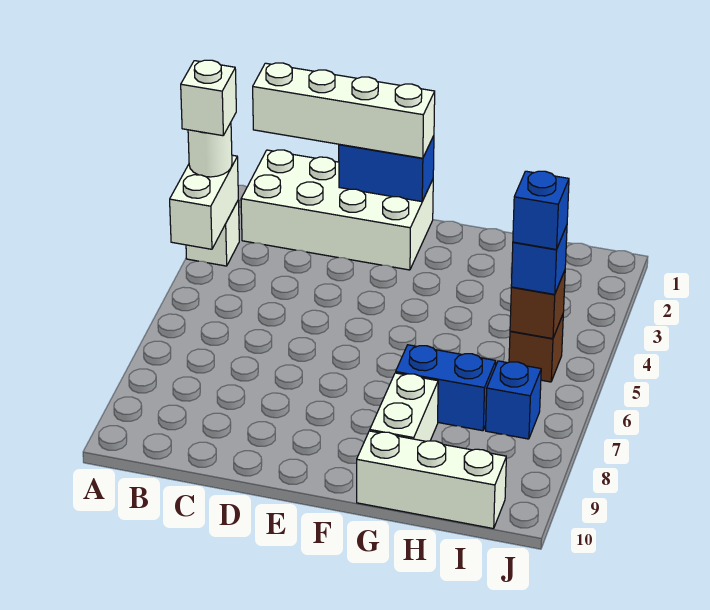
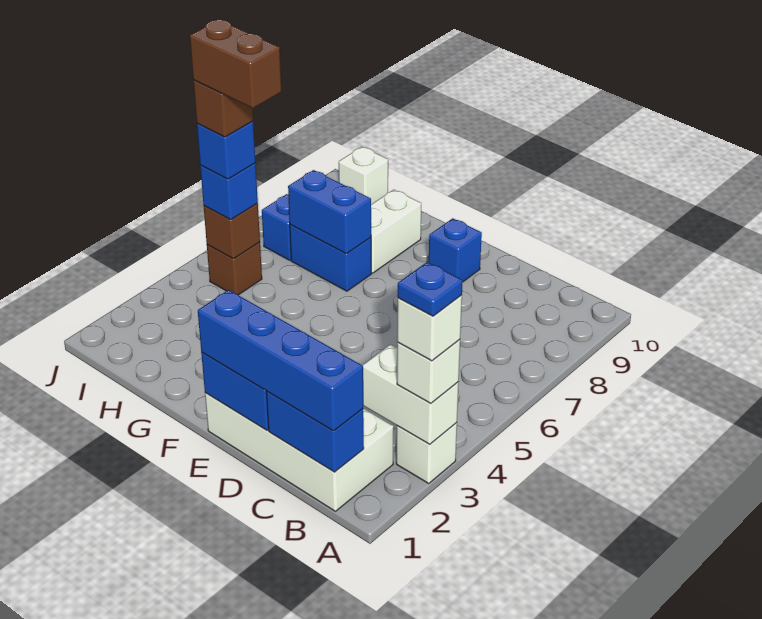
white brick A3:A4 level 2 -> white brick A3:B3 level 2
white round brick A3 level 3 -> white brick A3 level 3
none -> blue plate A3 level 5
none -> blue brick B1:C1 level 2
white brick B1:E1 level 3 -> blue brick B1:E1 level 3
none -> blue brick E9 level 1
none -> blue brick G7:H7 level 2
white brick G10:I10 level 1 -> white brick I10 level 1
none -> brown brick H5:I5 level 6
none -> brown brick I5 level 5

